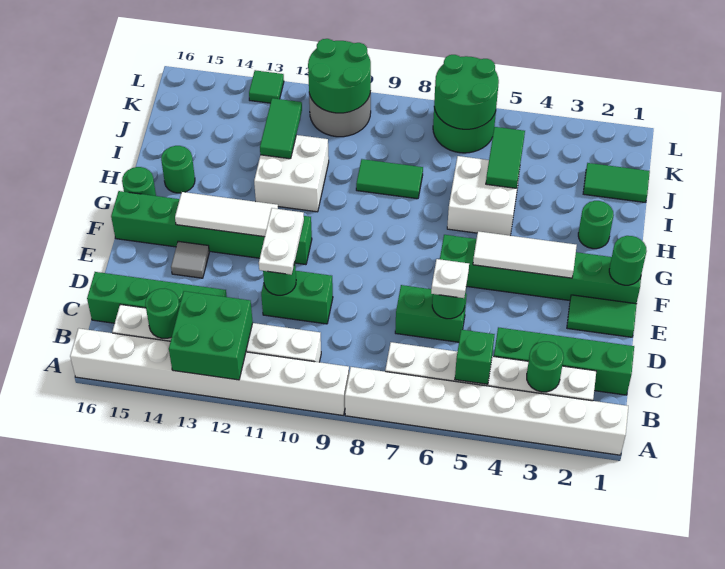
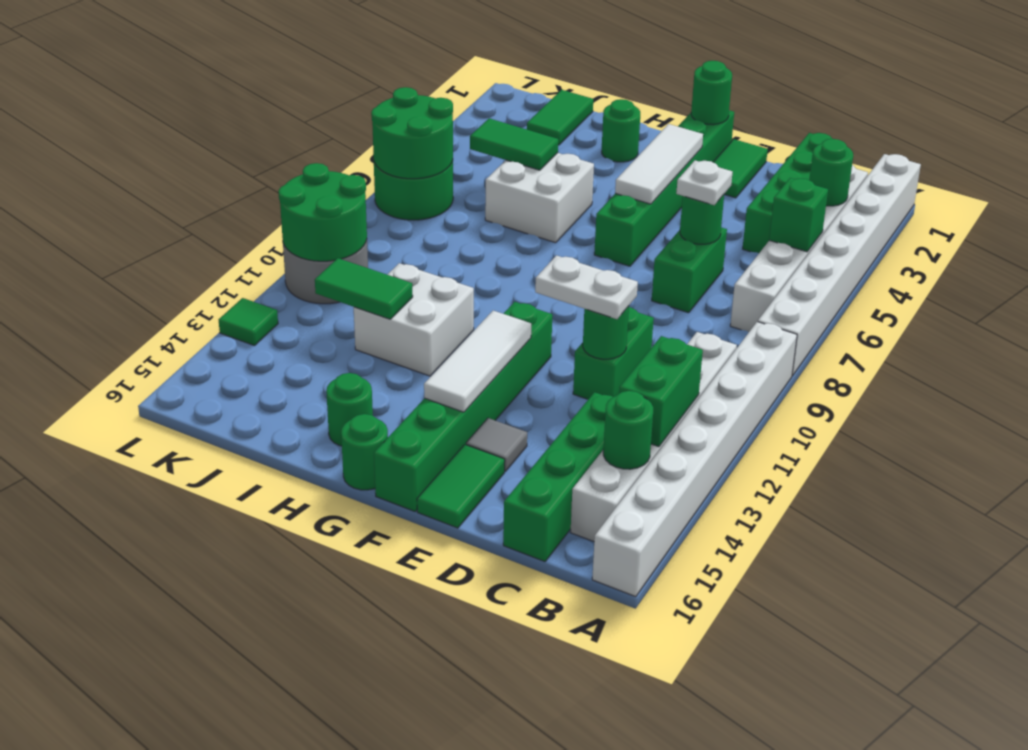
green brick A12:B13 level 2 -> green brick B12:B13 level 2
green tile I8:I9 level 1 -> green tile E15:E16 level 1

